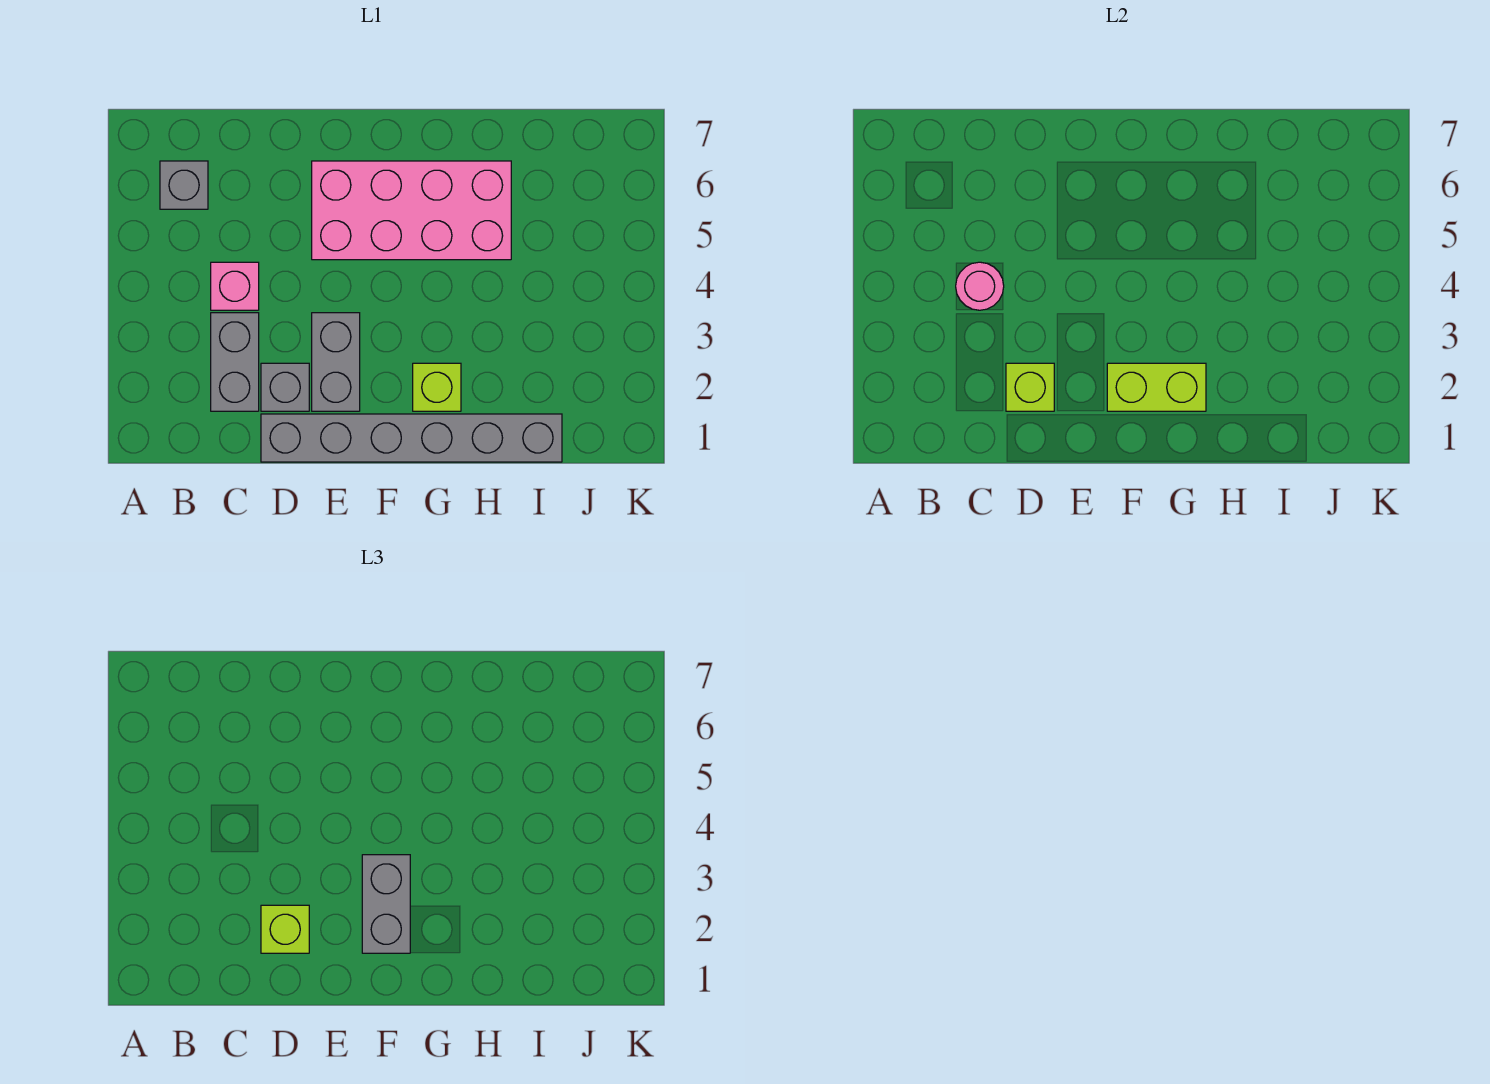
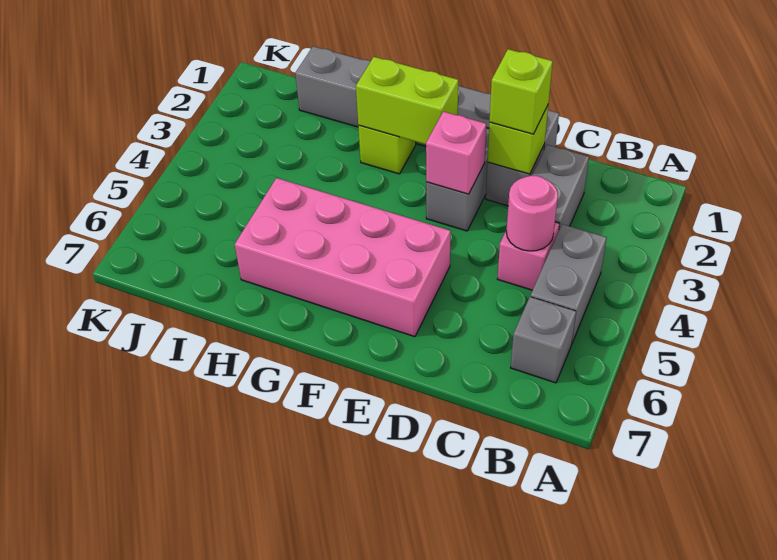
none -> pink brick E3 level 2
grey brick F2:F3 level 3 -> grey brick B4:B5 level 1

